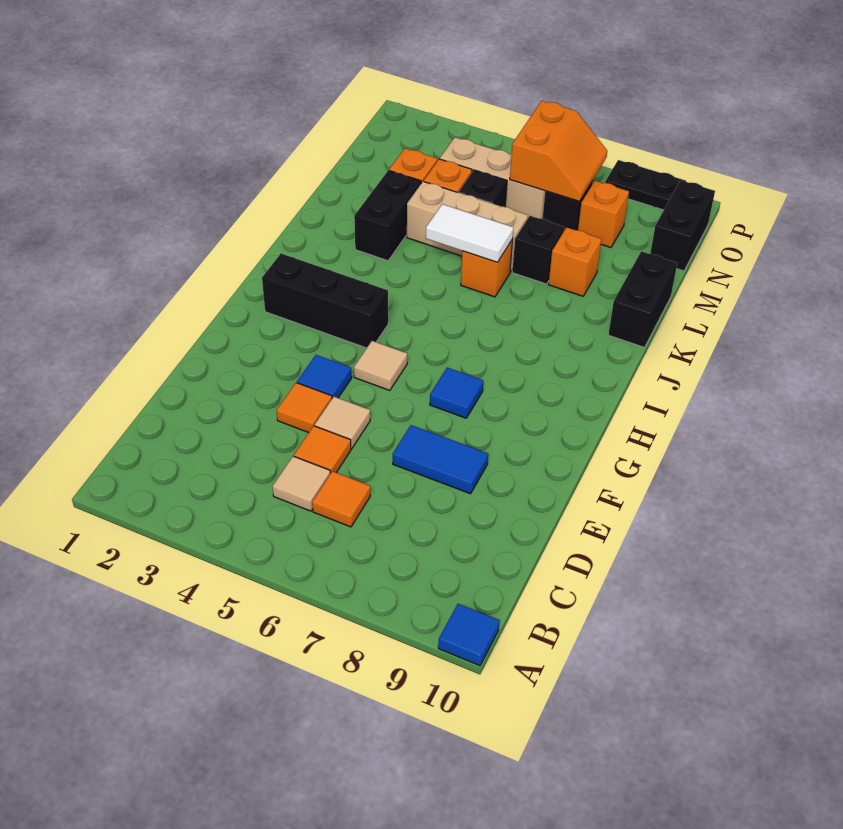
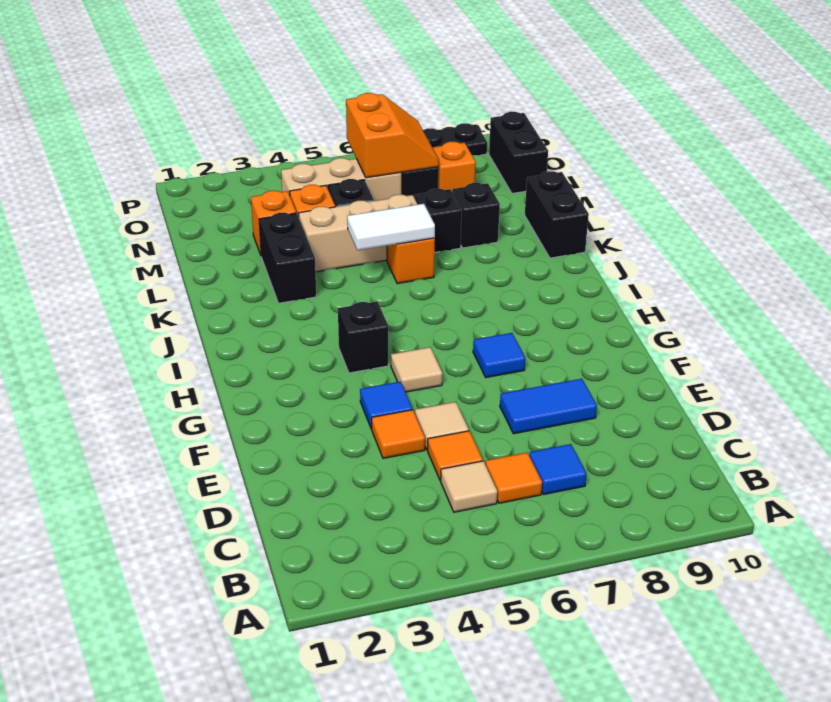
blue tile A10 level 1 -> blue tile C7 level 1
black brick H2:H4 level 1 -> black brick H4 level 1
orange brick L8 level 1 -> black brick L8 level 1

